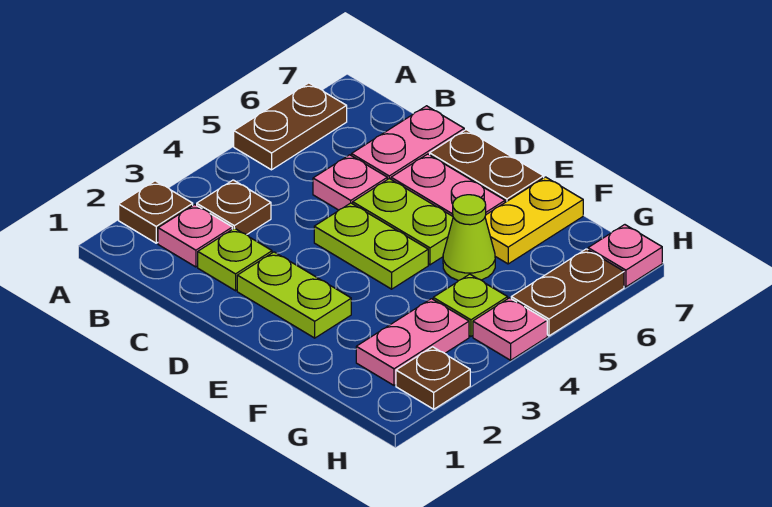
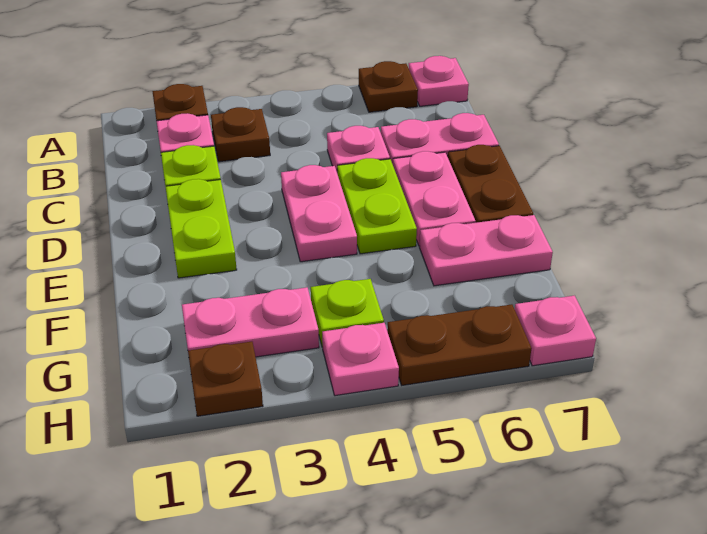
brown plate A5:A6 level 1 -> brown plate A6 level 1
none -> pink plate A7 level 1
lime plate D4:E4 level 1 -> pink plate D4:E4 level 1
lime cone F5 level 1 -> none
yellow plate F6:F7 level 1 -> pink plate F6:F7 level 1

